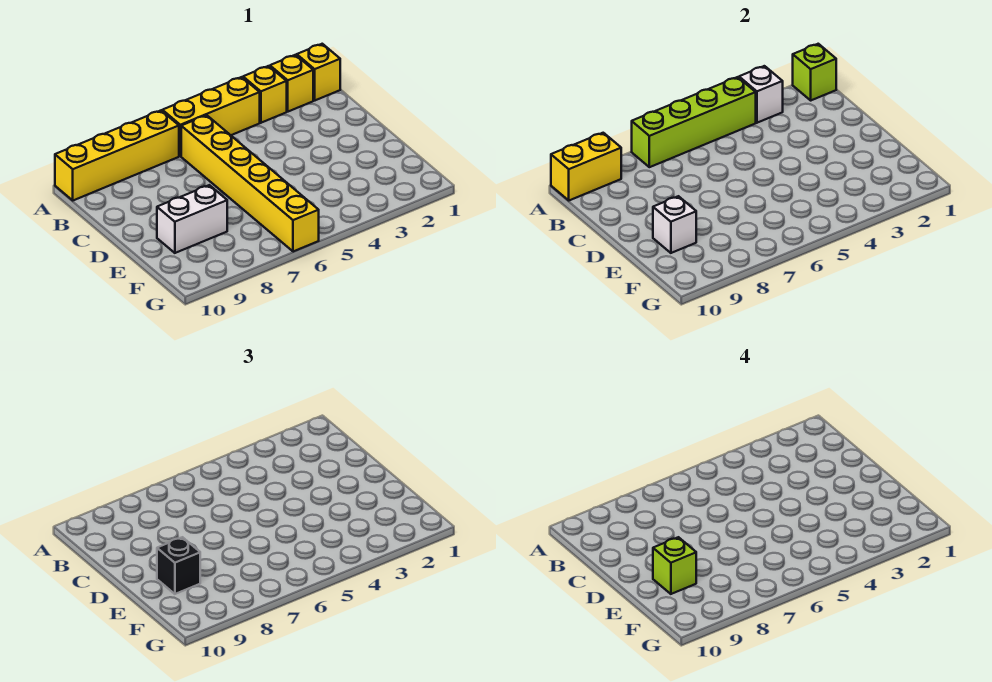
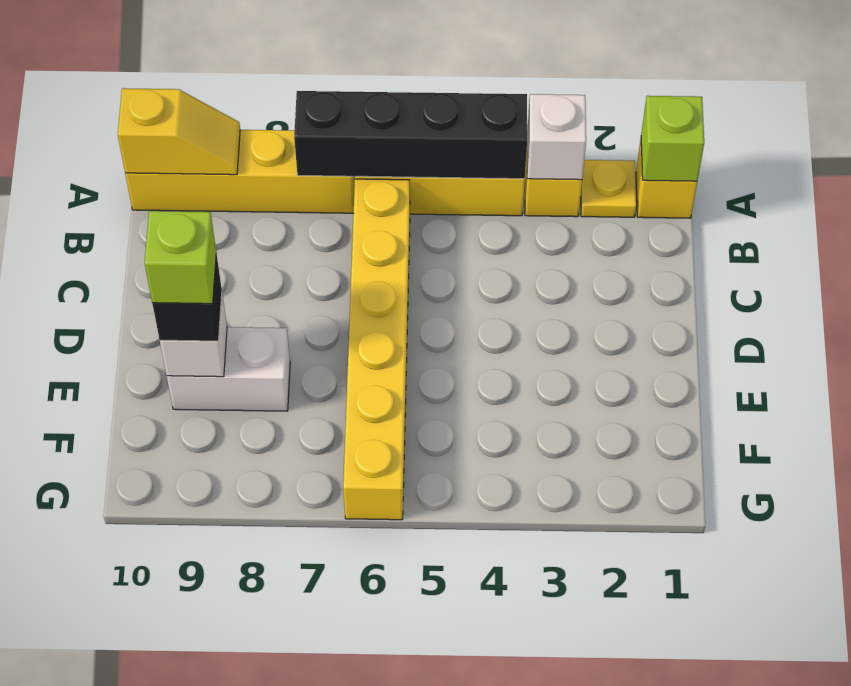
yellow brick A2 level 1 -> yellow plate A2 level 1
lime brick A4:A7 level 2 -> black brick A4:A7 level 2
yellow brick A9:A10 level 2 -> yellow slope A9:A10 level 2 top 10

